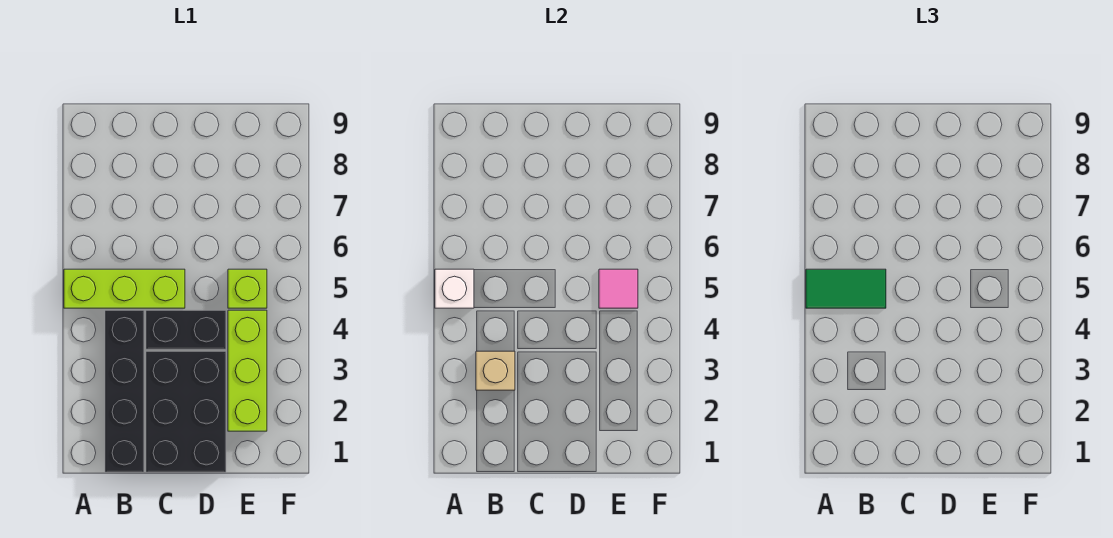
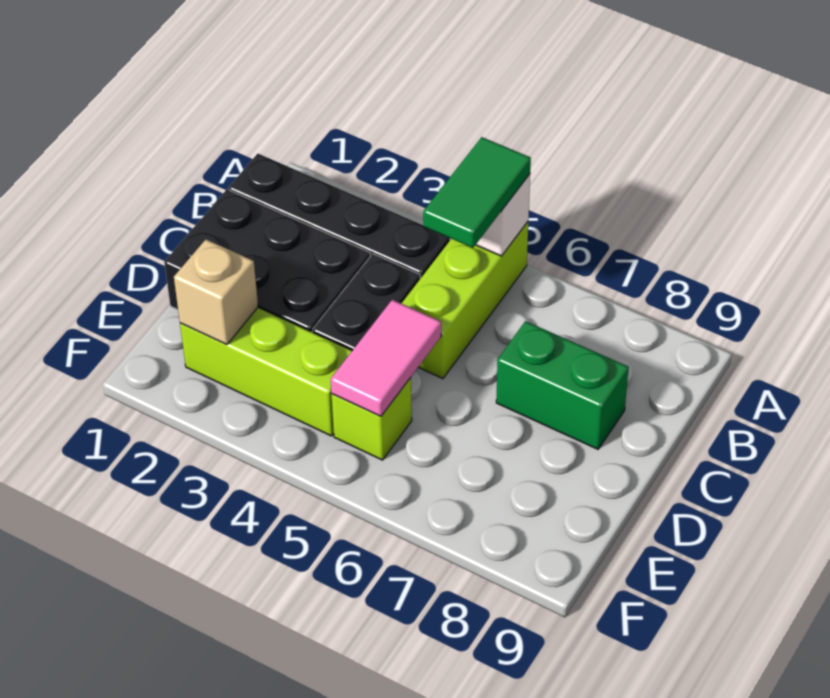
tan brick B3 level 2 -> tan brick E2 level 2
none -> green brick C7:C8 level 1
pink tile E5 level 2 -> pink tile D5:E5 level 2

